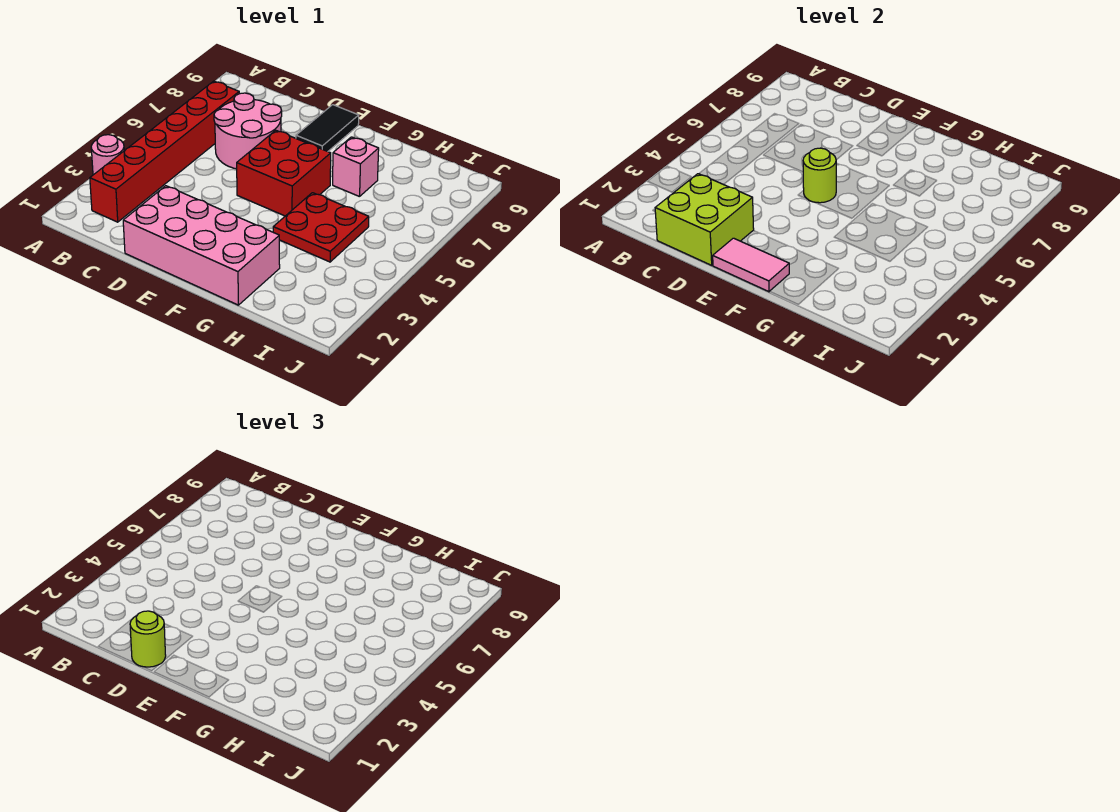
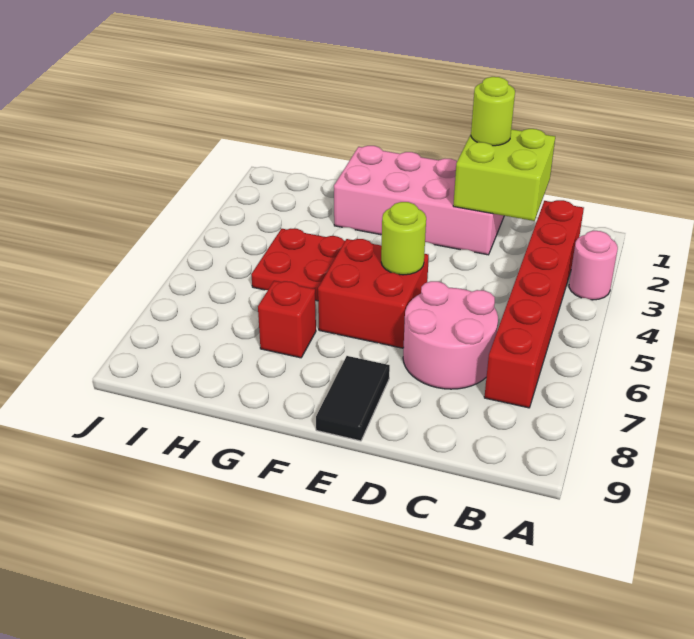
pink tile E1:F1 level 2 -> none
pink brick G7 level 1 -> red brick G7 level 1

